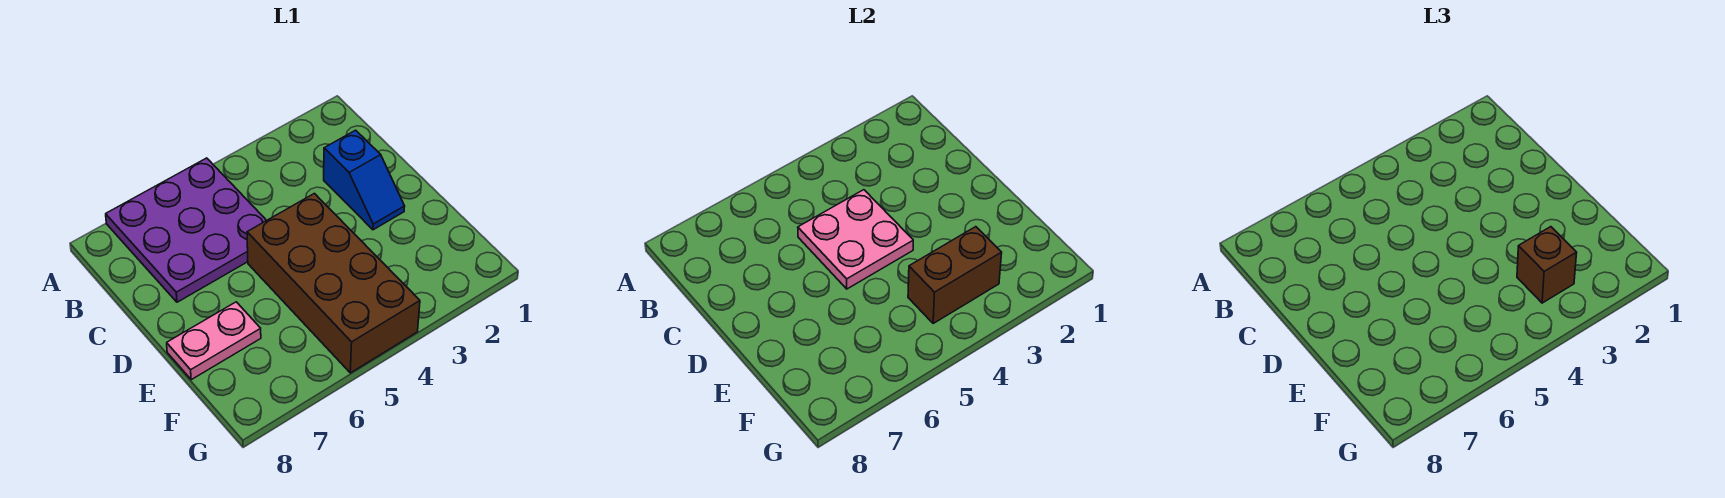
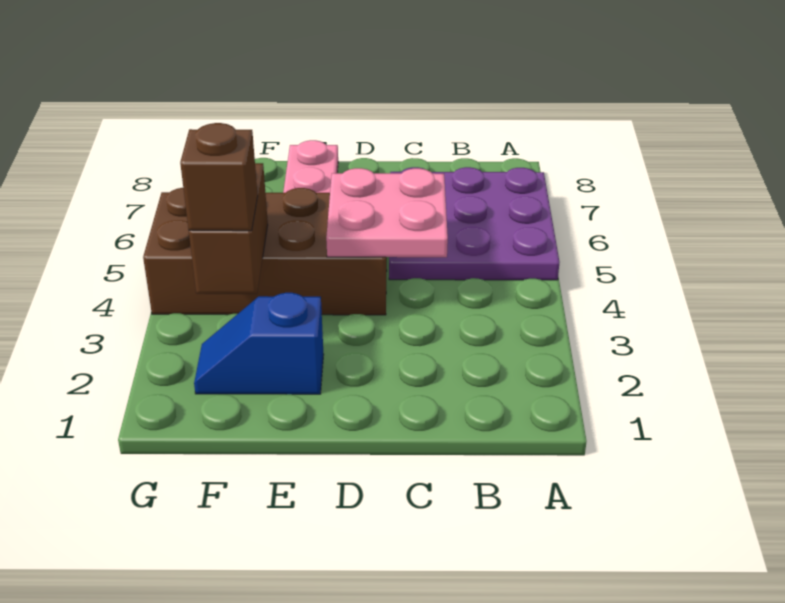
blue slope C2:D2 level 1 top C -> blue slope E2:F2 level 1 top E

